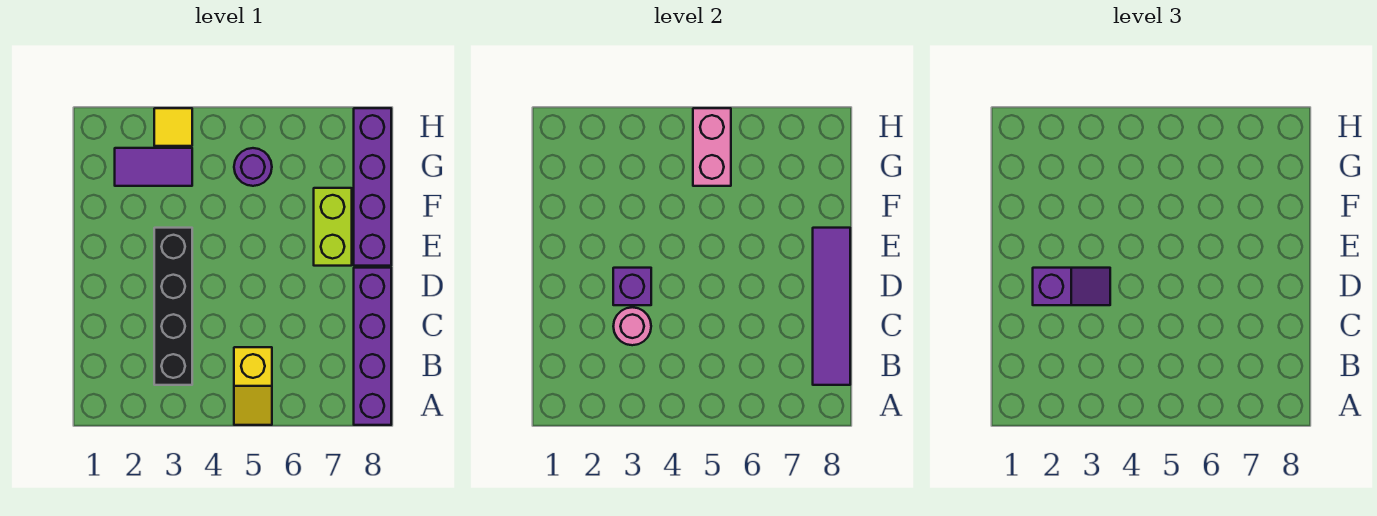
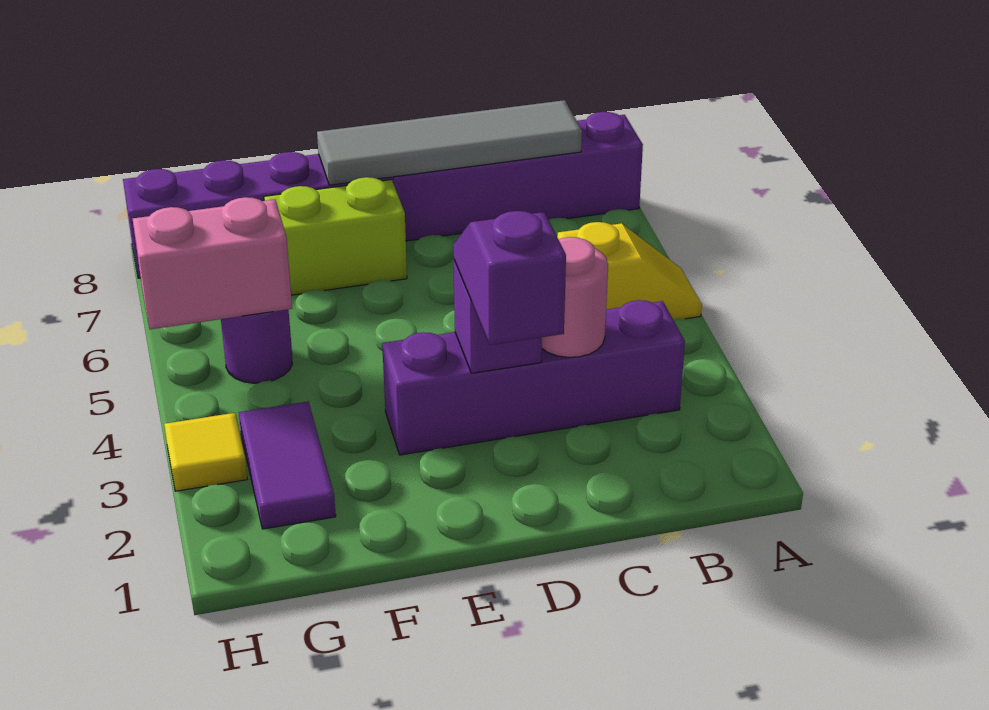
black brick B3:E3 level 1 -> purple brick B3:E3 level 1
purple tile B8:E8 level 2 -> grey tile B8:E8 level 2

